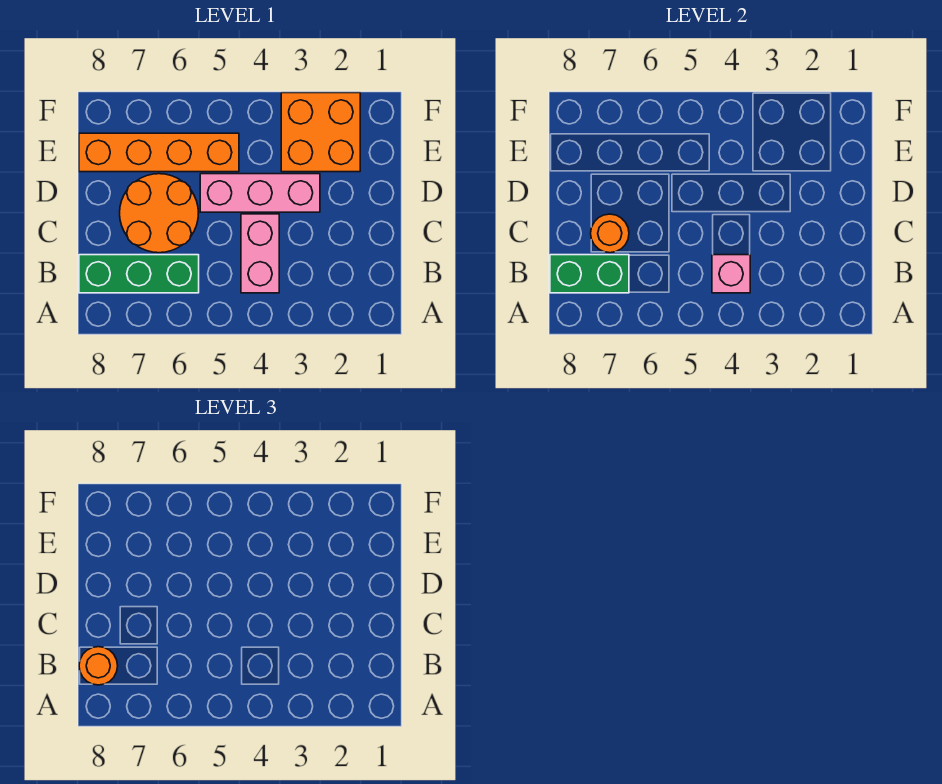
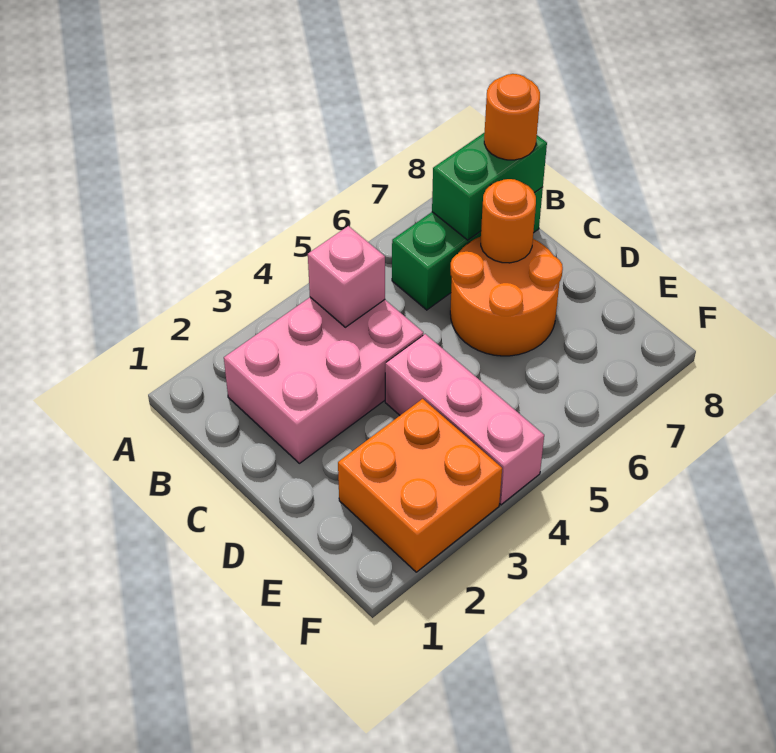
pink brick B4:C4 level 1 -> pink brick B2:C4 level 1
pink brick D3:D5 level 1 -> pink brick D4:F4 level 1
orange brick E5:E8 level 1 -> none

